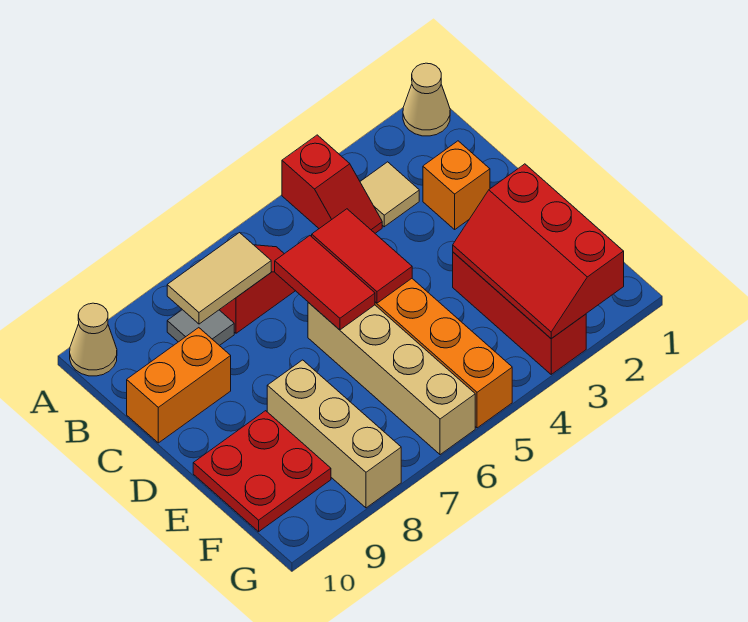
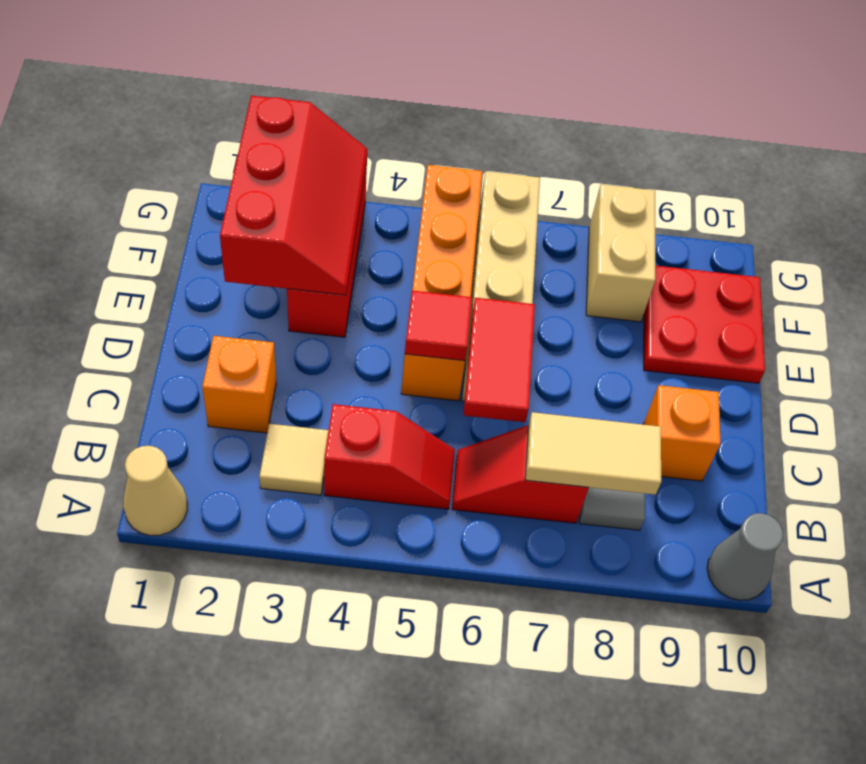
red slope A4:B4 level 1 top A -> red slope B4:B5 level 1 top 4
tan cone A10 level 1 -> grey cone A10 level 1
red tile C5:D5 level 2 -> red tile D5 level 2
orange brick C9:C10 level 1 -> orange brick C9 level 1
tan brick E8:G8 level 1 -> tan brick F8:G8 level 1

